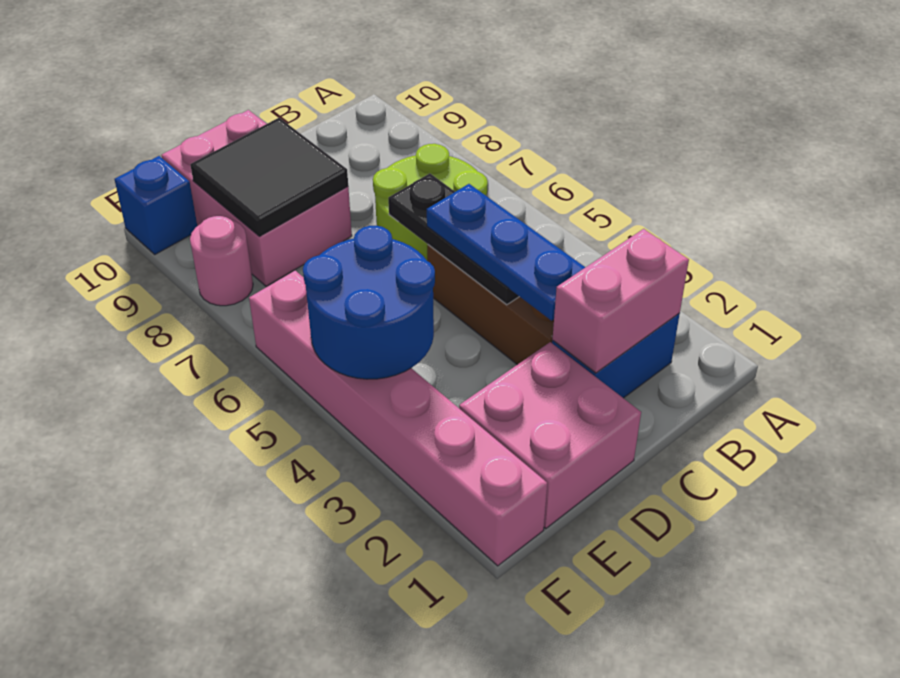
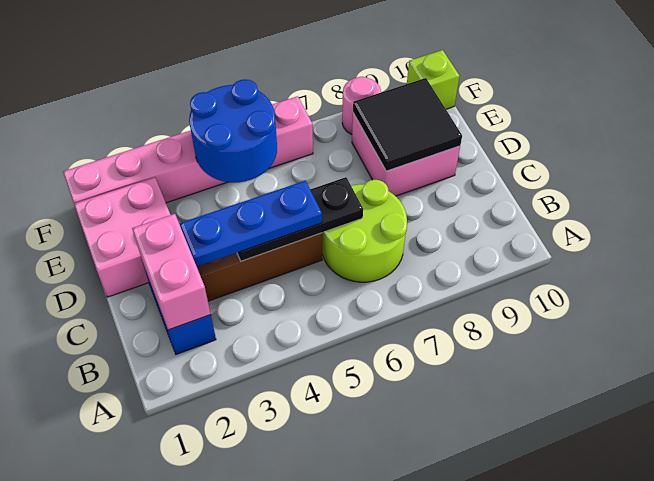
pink brick D8:E10 level 1 -> pink brick D8:E9 level 1
blue brick F10 level 1 -> lime brick F10 level 1

